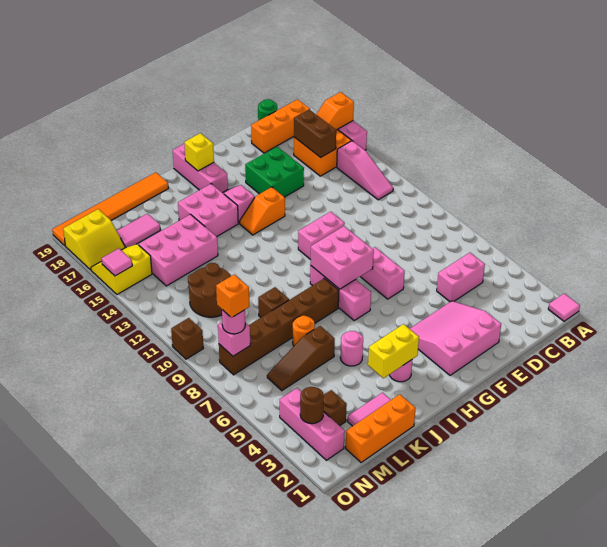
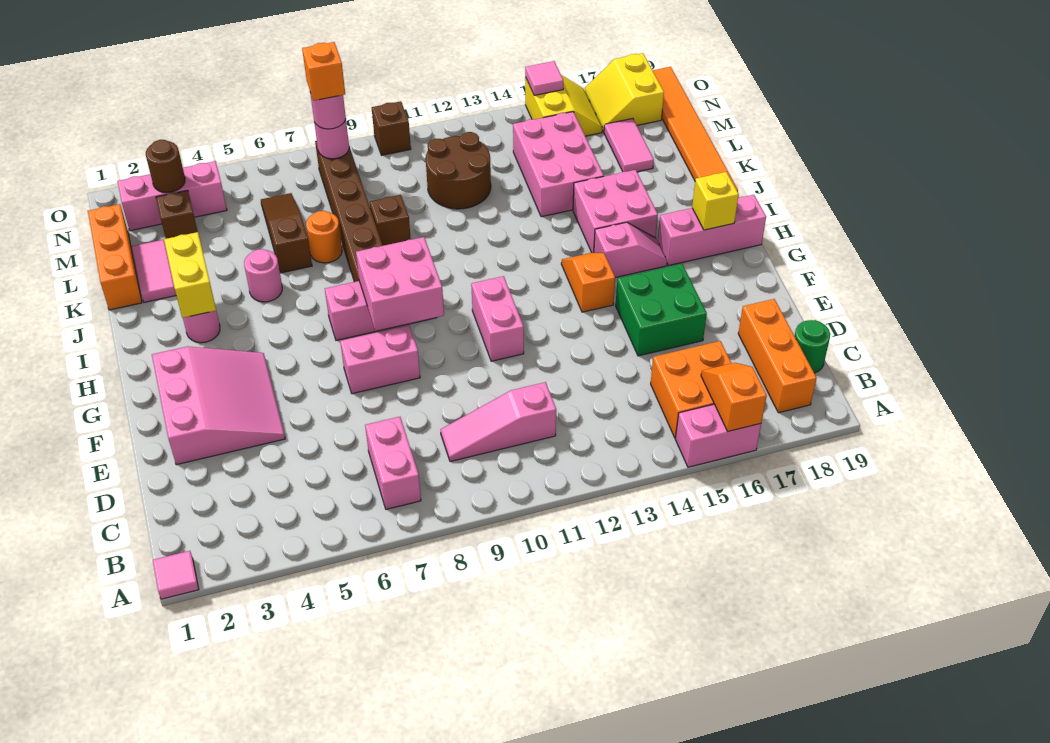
pink slope B12:B14 level 1 top 14 -> pink slope C9:C11 level 1 top 11
pink brick C5:D5 level 1 -> pink brick B7:C7 level 1
brown brick C15:C16 level 2 -> none
pink brick N8 level 2 -> pink round brick N8 level 2

